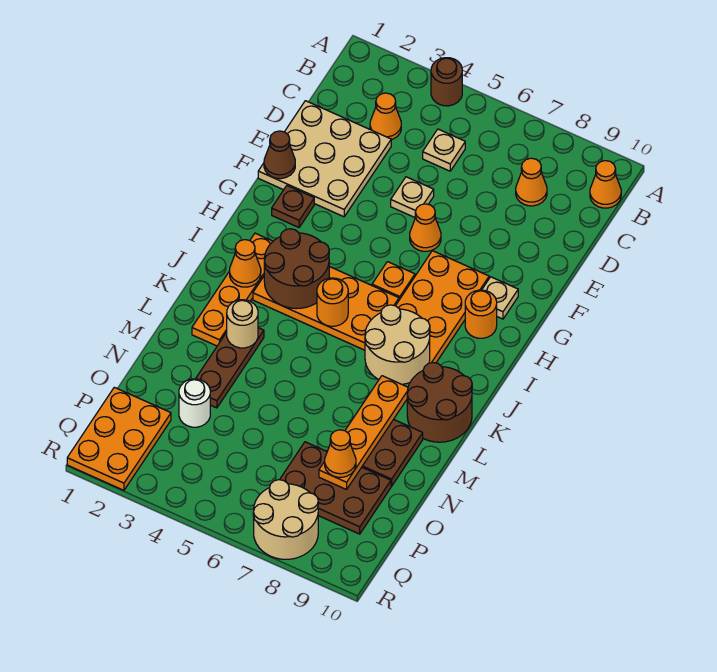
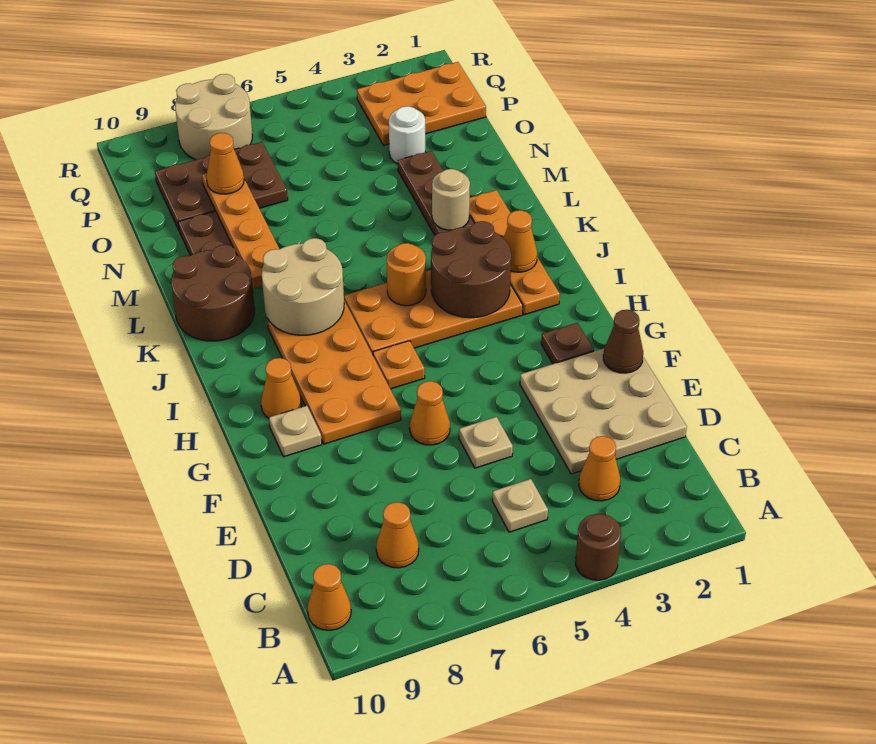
orange round brick H9 level 1 -> orange cone H9 level 1
orange plate P1:R2 level 1 -> orange plate P1:Q3 level 1

